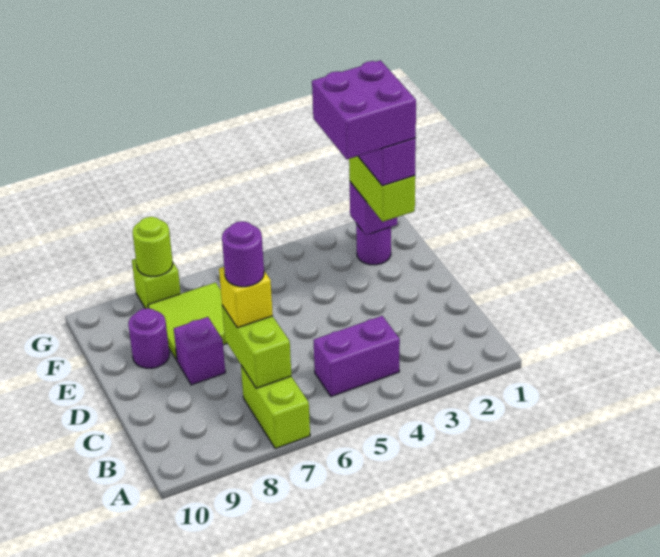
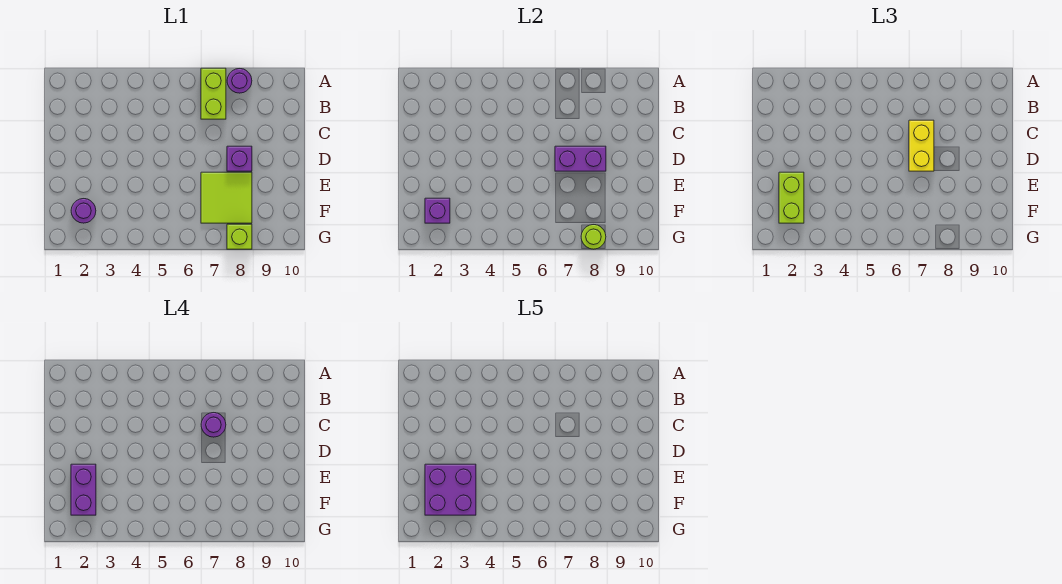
purple brick B4:B5 level 1 -> purple brick D7:D8 level 2
lime brick B7:C7 level 2 -> none
yellow brick C7 level 3 -> yellow brick C7:D7 level 3
purple round brick E9 level 1 -> purple round brick A8 level 1

